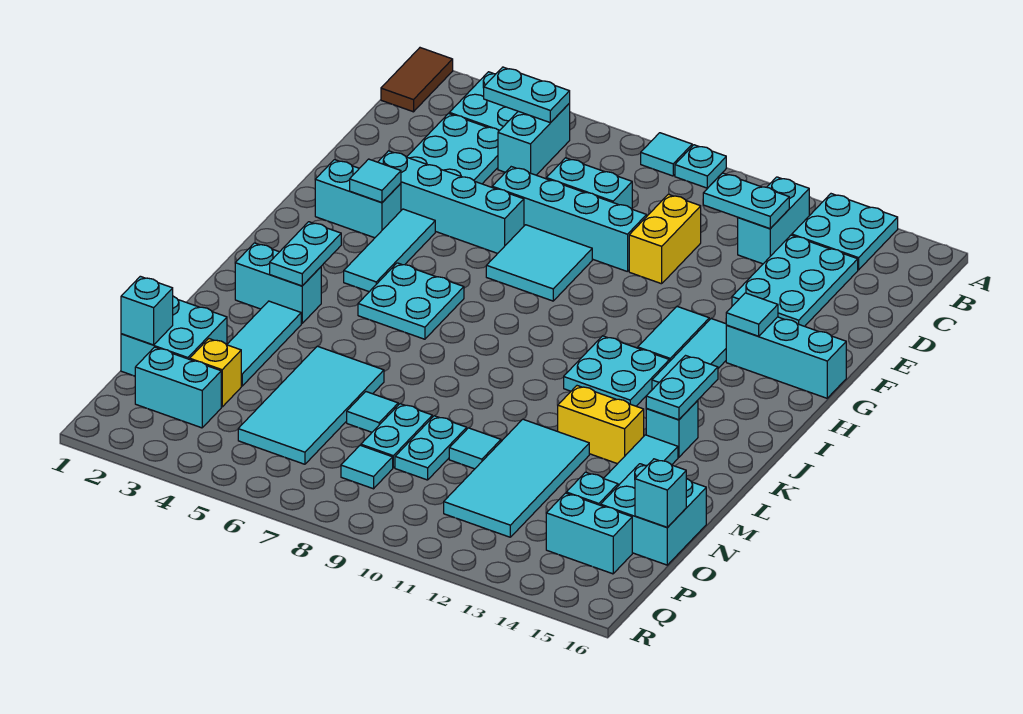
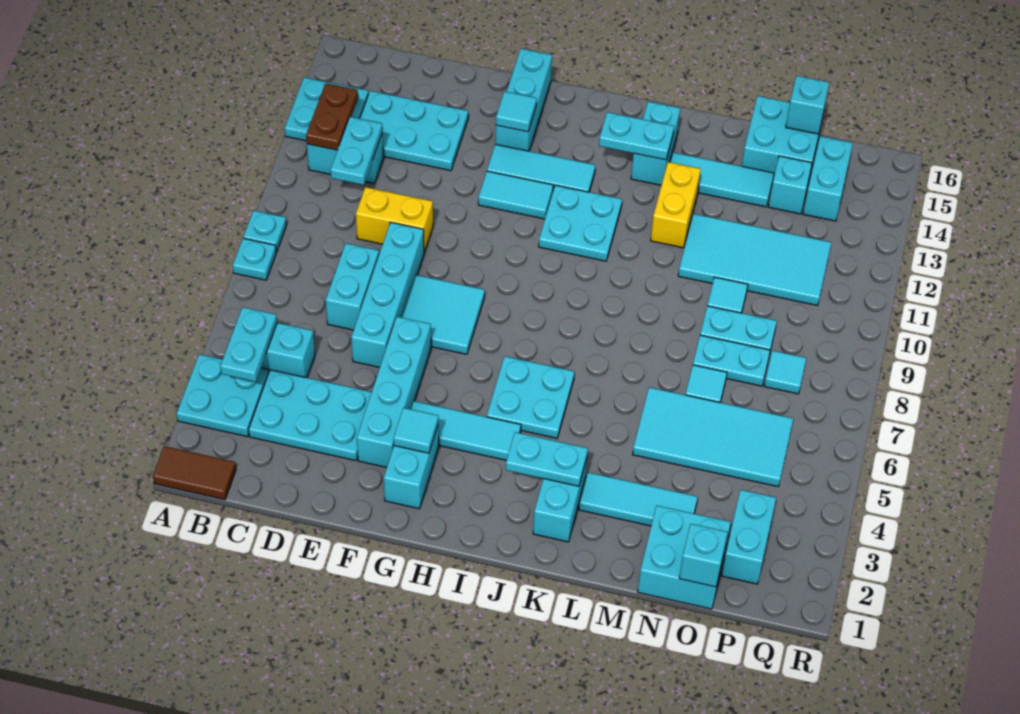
cyan tile A8 level 1 -> cyan plate A8 level 1
none -> brown plate B12:B13 level 2
cyan brick K14 level 1 -> cyan brick K14:K15 level 1
yellow brick O3 level 1 -> none

